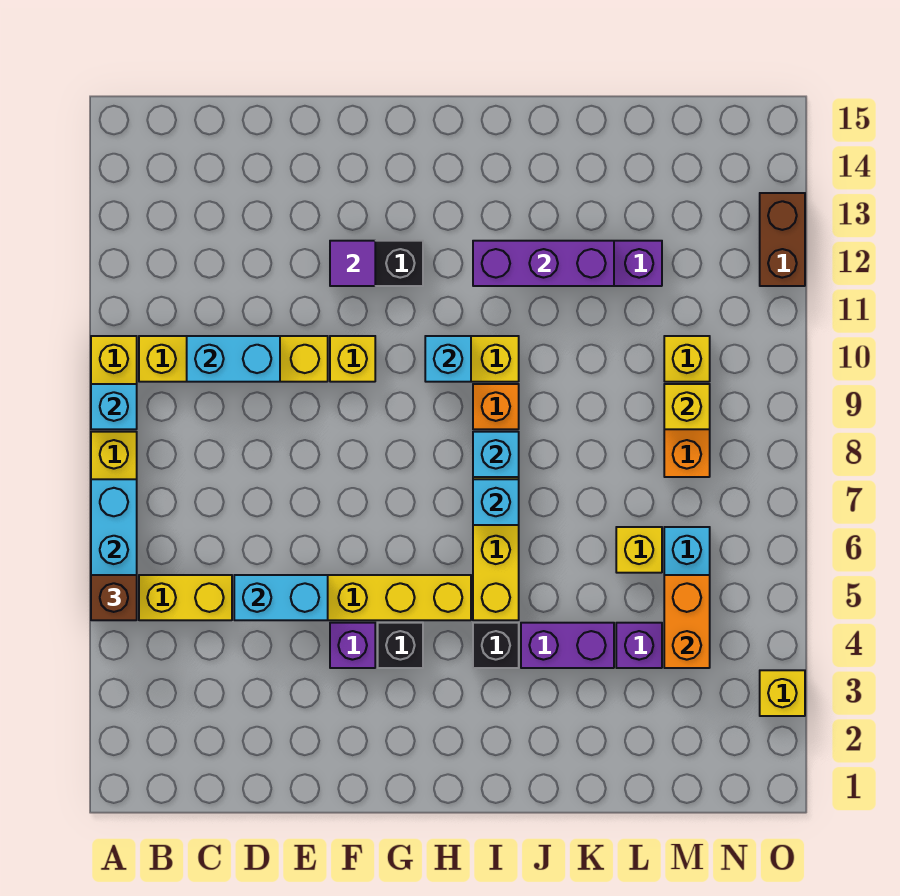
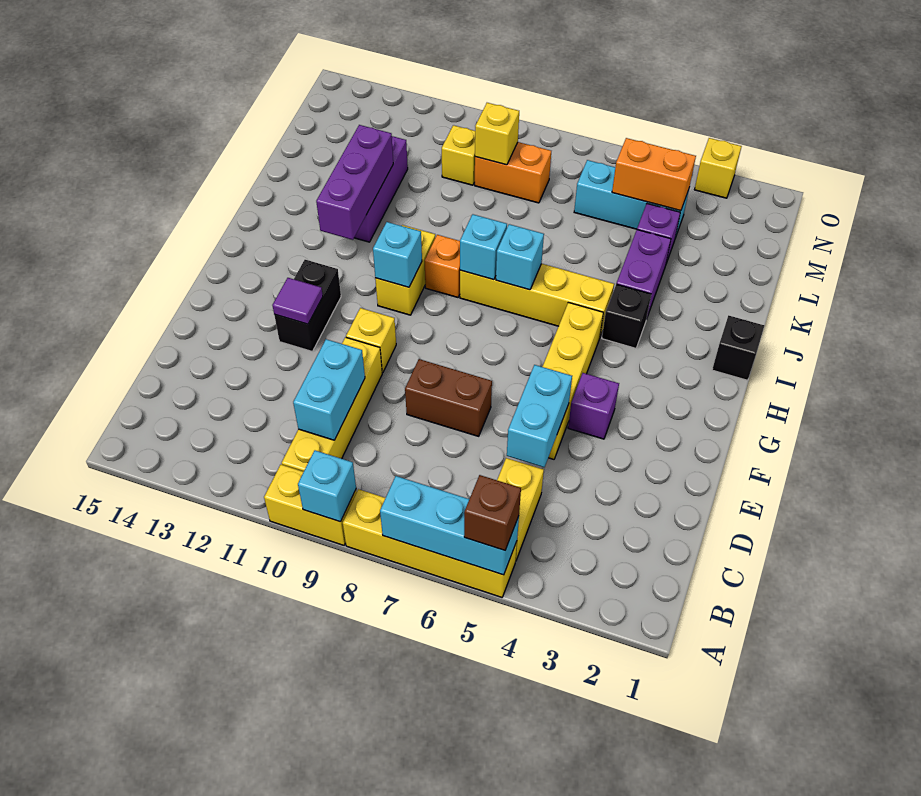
black brick G4 level 1 -> black brick I1 level 1
yellow brick L6 level 1 -> none
brown brick O12:O13 level 1 -> brown brick E7:E8 level 1

